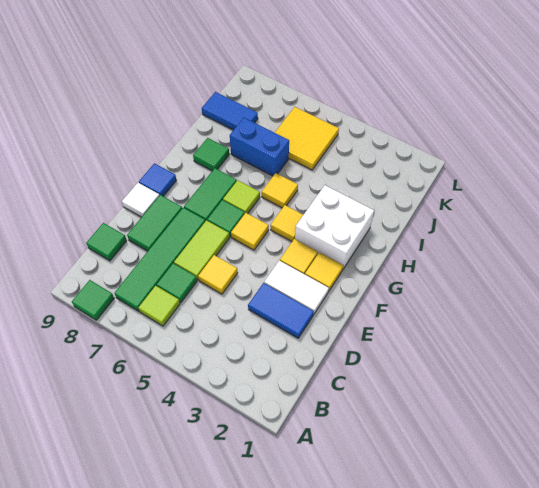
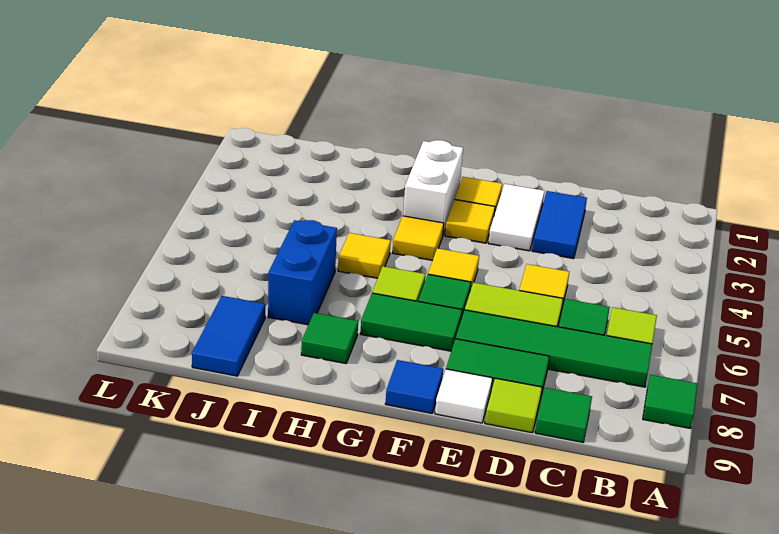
none -> lime tile D9 level 1
white brick G2:H3 level 1 -> white brick G2:G3 level 1
yellow tile J5:K6 level 1 -> none

